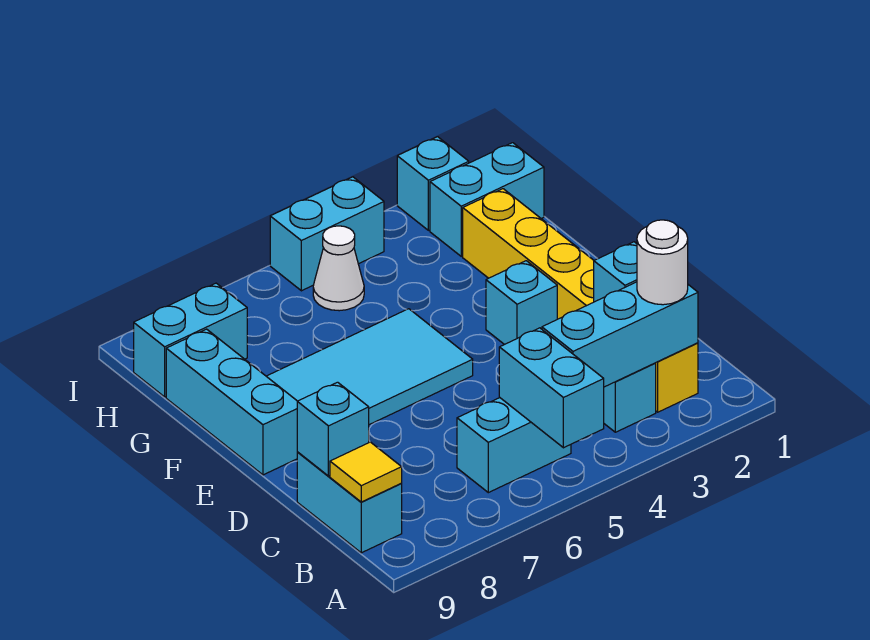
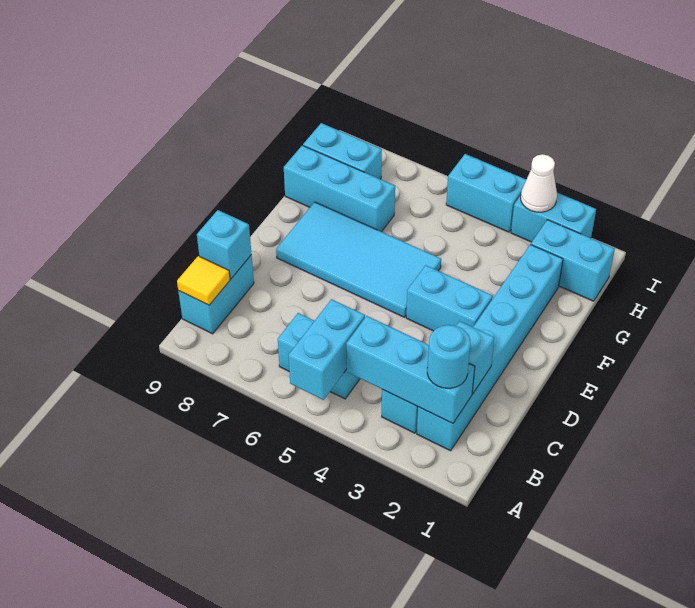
yellow brick B2:G2 level 1 -> cyan brick B2:G2 level 1
white round brick B2 level 3 -> cyan round brick B2 level 3
cyan brick E3 level 1 -> cyan brick E3:E4 level 1
cyan brick E9:G9 level 1 -> cyan brick G7:G9 level 1
white cone H5 level 1 -> white cone I3 level 2
cyan brick I2 level 1 -> cyan brick I2:I3 level 1

